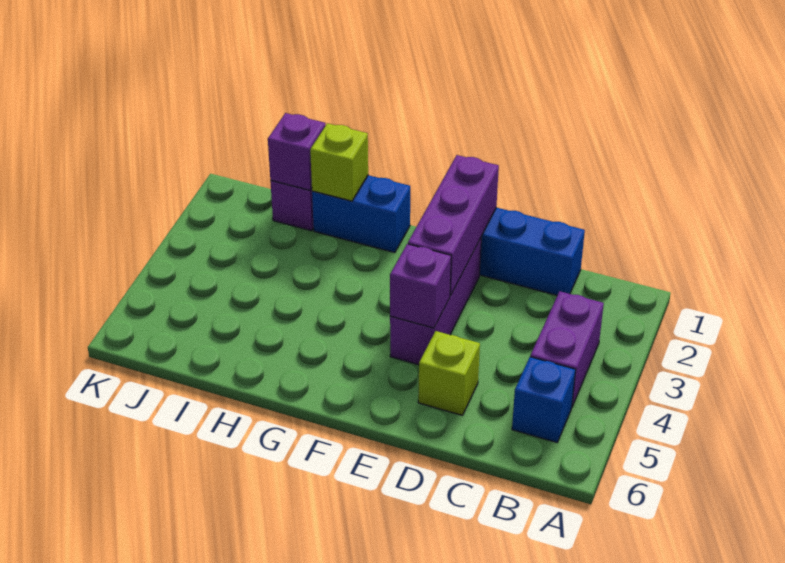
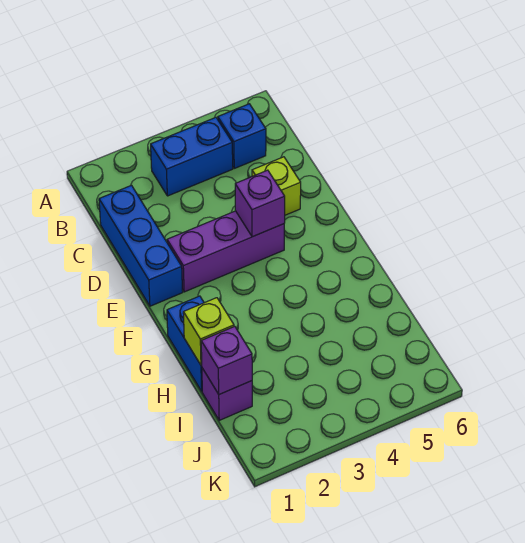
purple brick B3:B4 level 1 -> blue brick B3:B4 level 1
purple brick E1:E3 level 2 -> none

